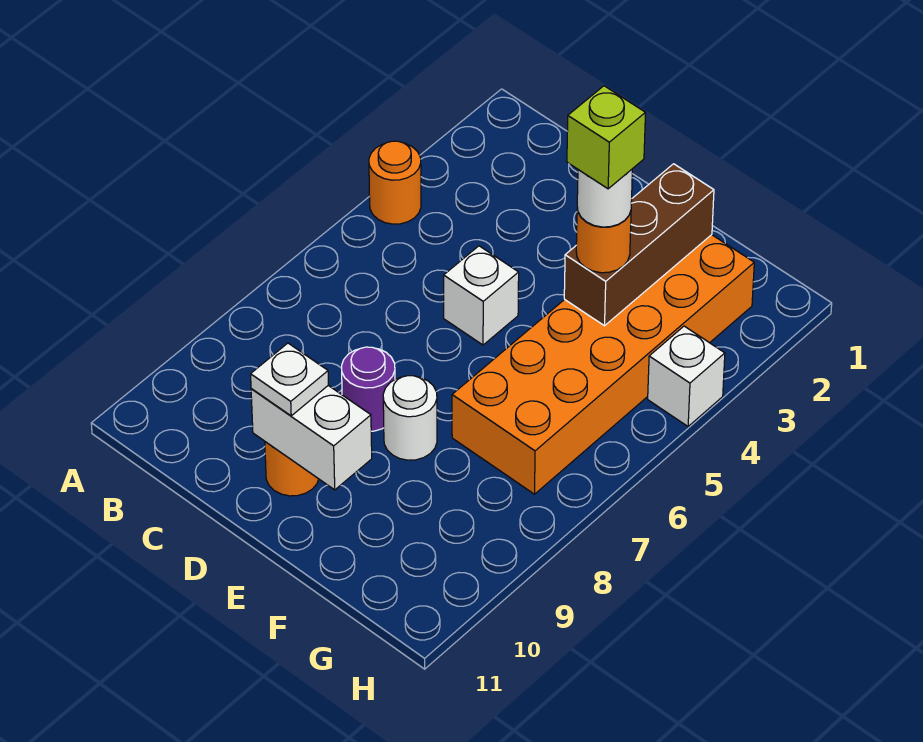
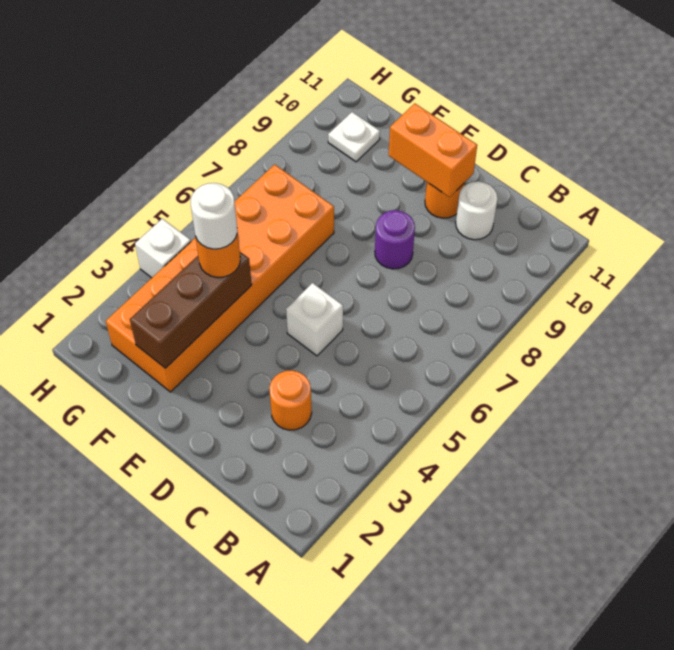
orange round brick A4 level 1 -> orange round brick C3 level 1
white brick D10:E10 level 2 -> orange brick D10:E10 level 2
white plate D10 level 3 -> white plate G10 level 1
white round brick E8 level 1 -> white round brick C10 level 1
lime brick F4 level 5 -> none

